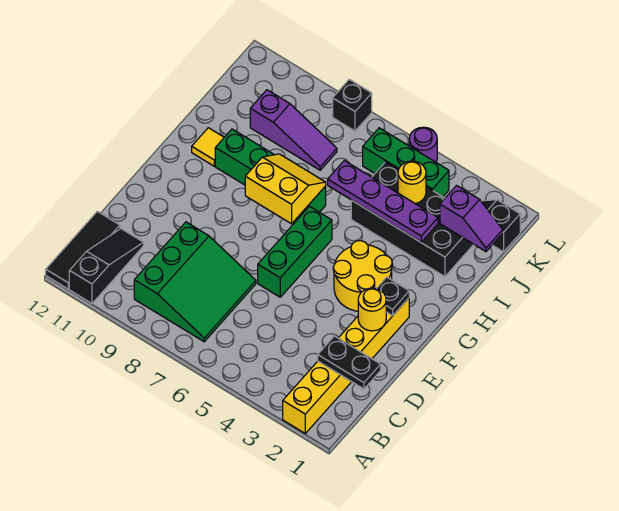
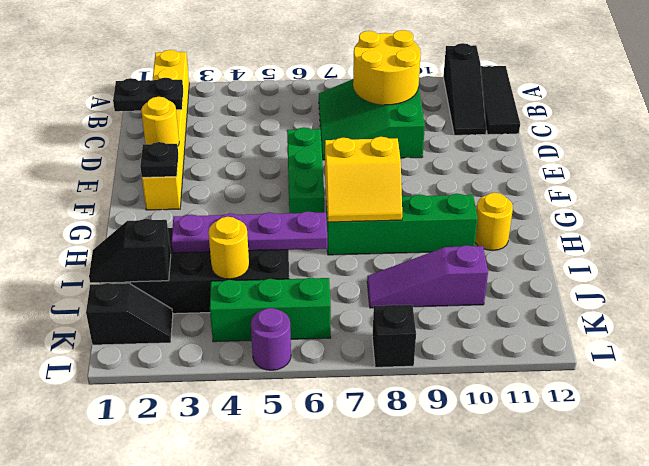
yellow round brick F3:G4 level 1 -> yellow round brick B8:C9 level 2
yellow tile H11 level 1 -> yellow round brick H11 level 1
purple slope J1:J2 level 2 top 2 -> black slope J1:J2 level 2 top 2

